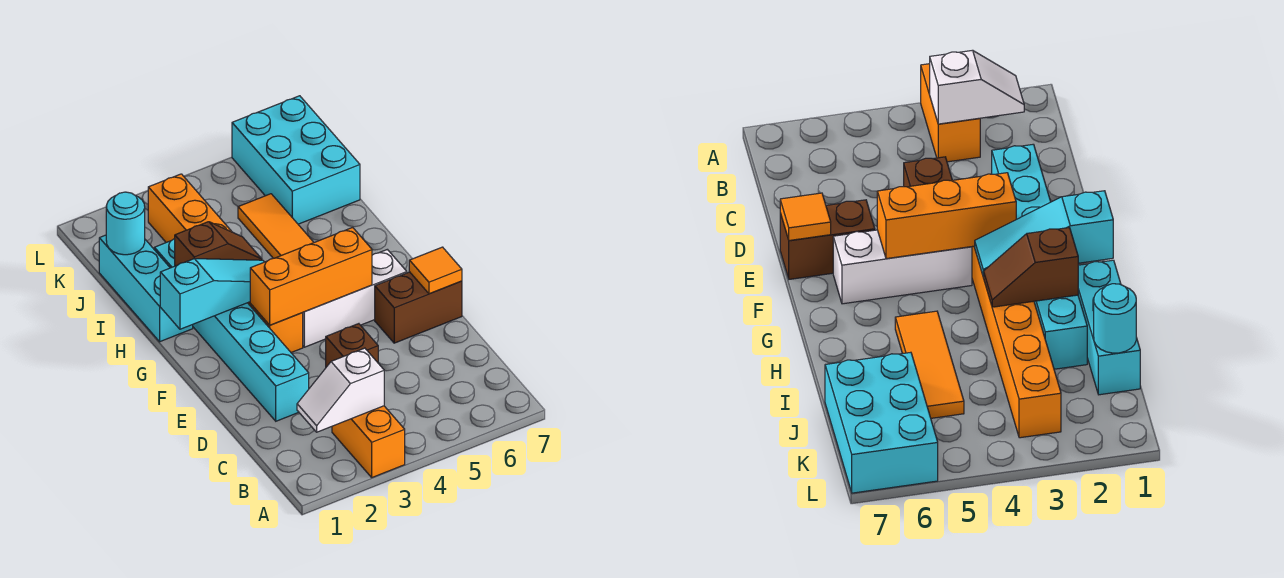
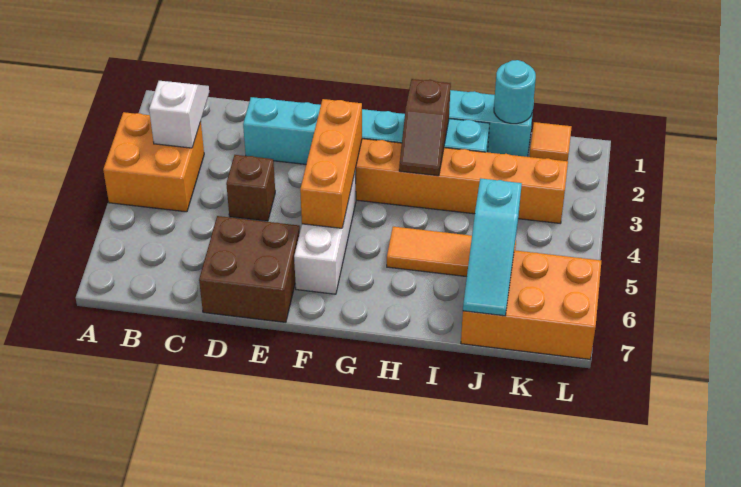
orange brick A3:B3 level 1 -> orange brick A3:B4 level 1
brown brick E6:E7 level 1 -> brown brick D6:E7 level 1
orange tile E7 level 2 -> orange tile K1 level 1
cyan slope G1:G3 level 2 top 1 -> cyan slope J5:J7 level 2 top 5
cyan brick J6:L7 level 1 -> orange brick J6:L7 level 1

